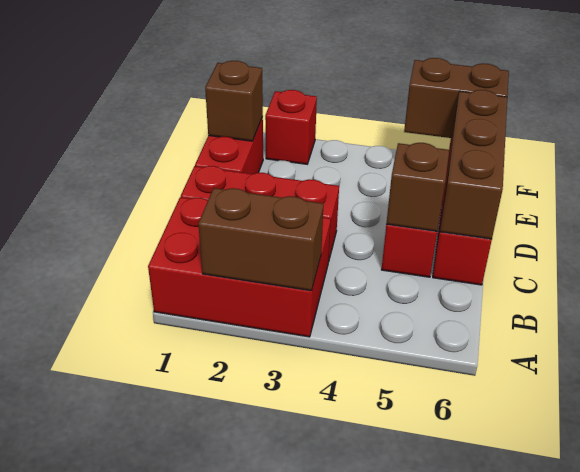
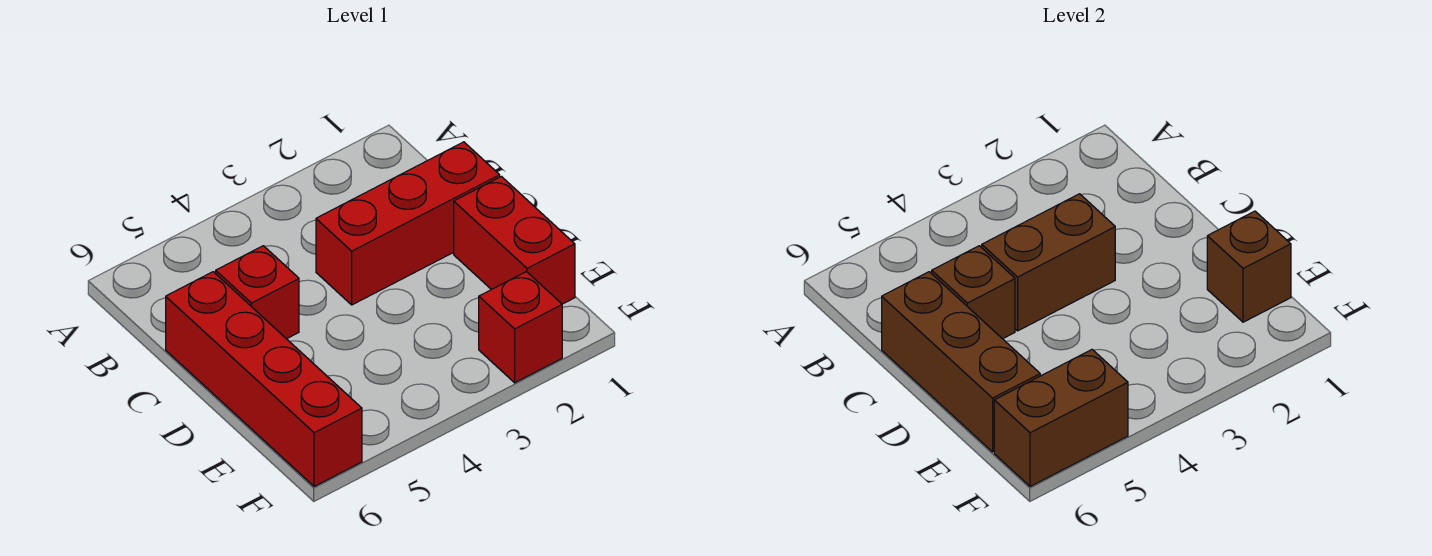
red brick A1:B3 level 1 -> none
brown brick A2:A3 level 2 -> brown brick C3:C4 level 2

